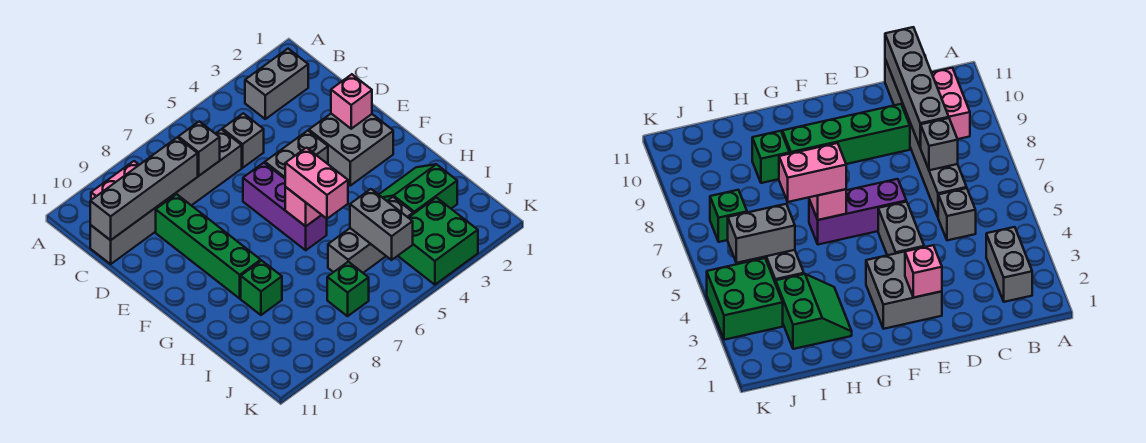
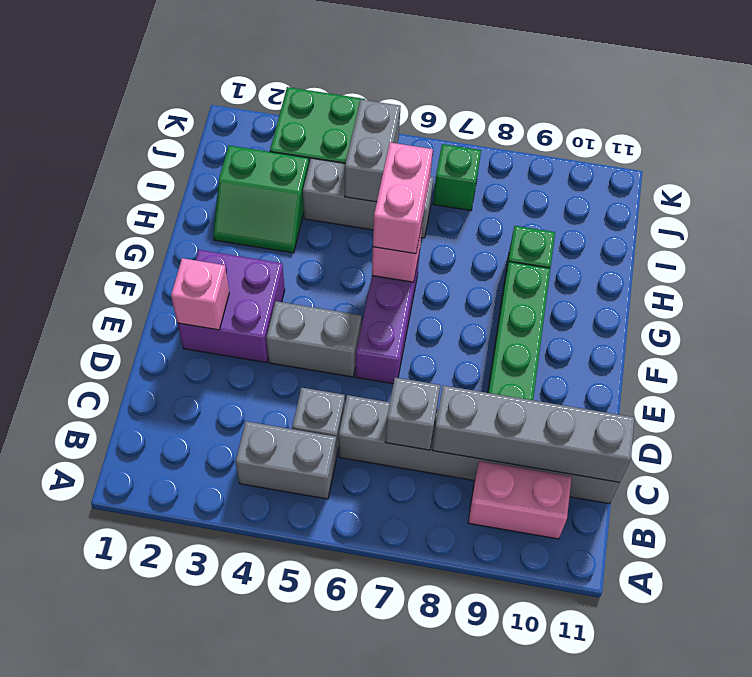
grey brick B2:B3 level 1 -> grey brick B4:B5 level 1
grey brick E2:F3 level 1 -> purple brick E2:F3 level 1

